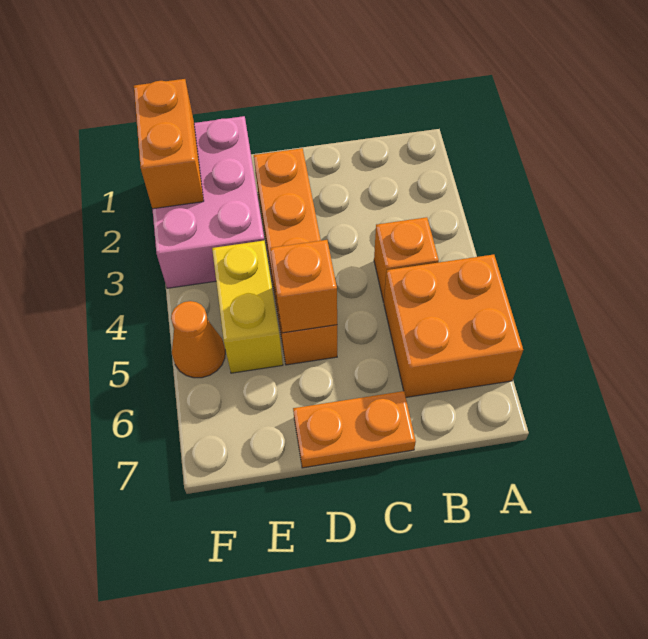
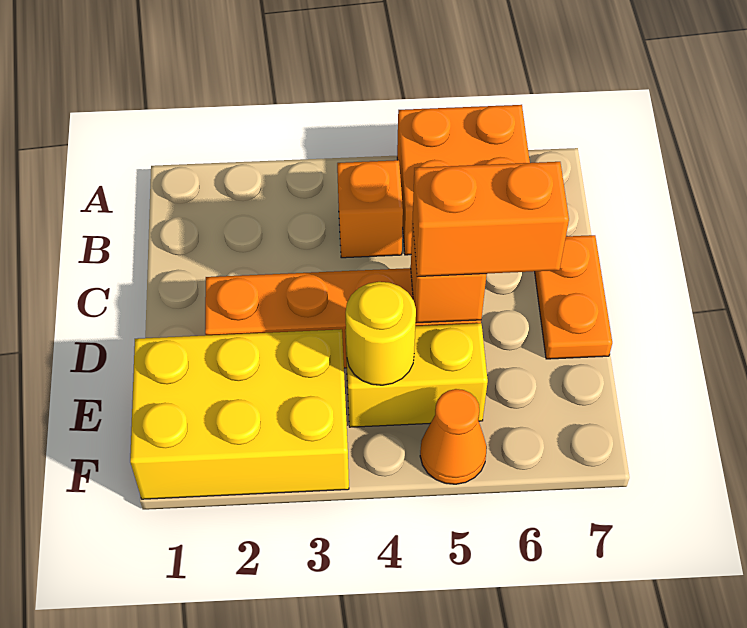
pink brick E1:F3 level 1 -> yellow brick E1:F3 level 1
none -> yellow round brick E4 level 2
orange brick F1:F2 level 2 -> orange brick D5:D6 level 3

